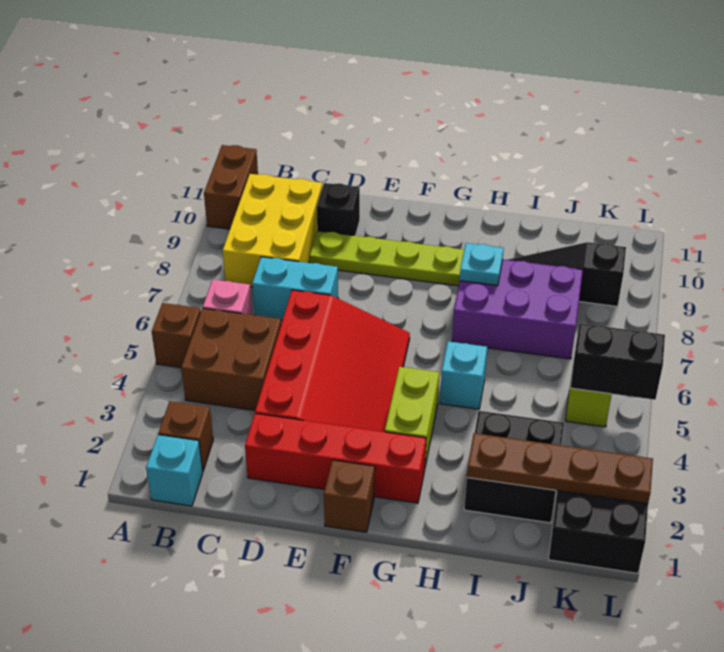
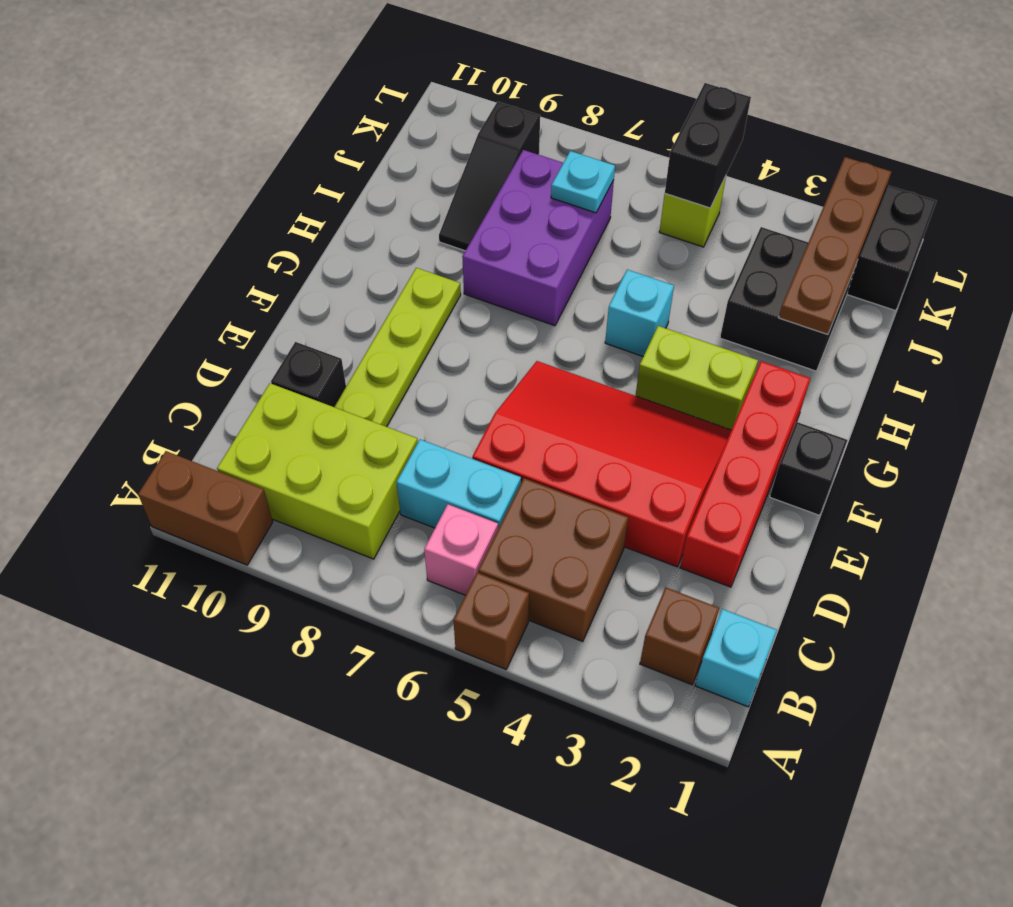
yellow brick B8:C10 level 1 -> lime brick B8:C10 level 1
cyan brick C7:D7 level 1 -> cyan brick C6:C7 level 1
brown brick F1 level 1 -> black brick F1 level 1
cyan plate H8 level 2 -> cyan plate J7 level 2

